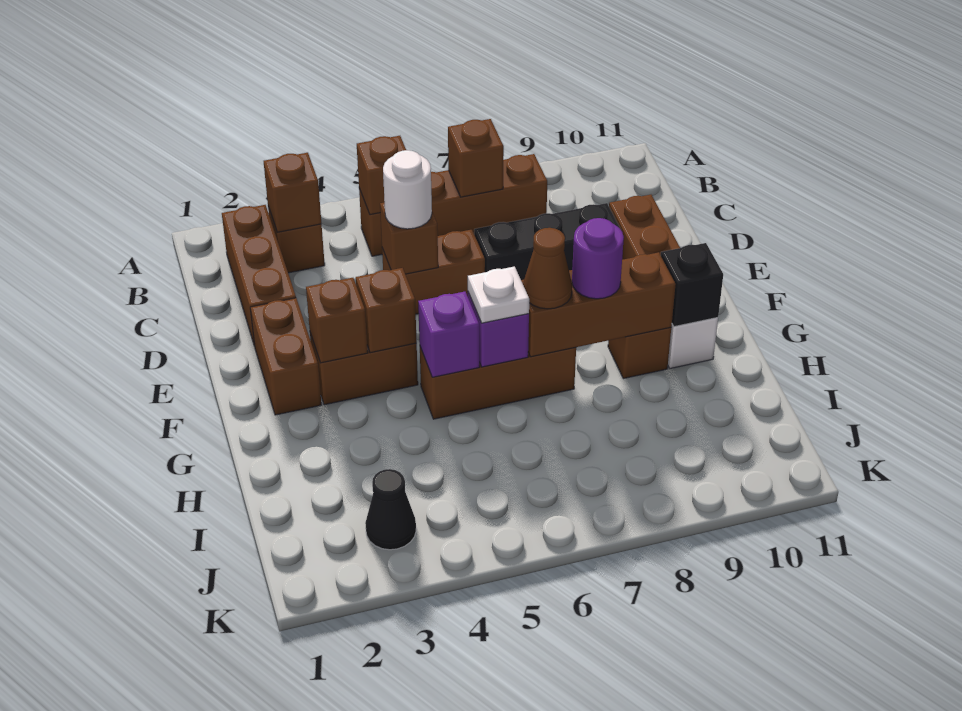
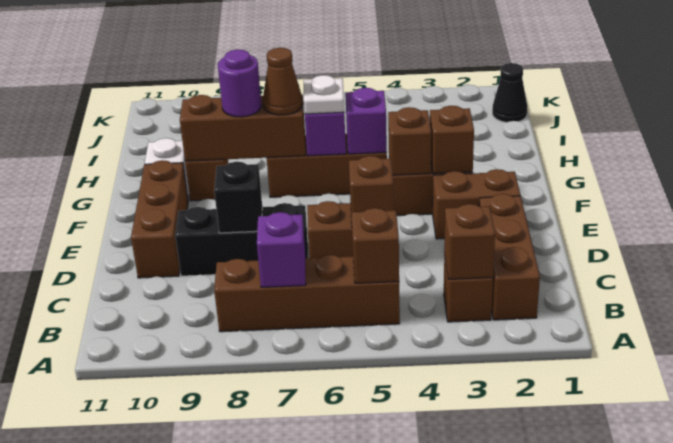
brown brick B7 level 2 -> purple brick B7 level 2
white round brick D5 level 3 -> none
brown brick E2:F2 level 1 -> brown brick E2:E3 level 1
black brick G10 level 2 -> black brick D8 level 2
black cone J3 level 1 -> black cone J1 level 1

